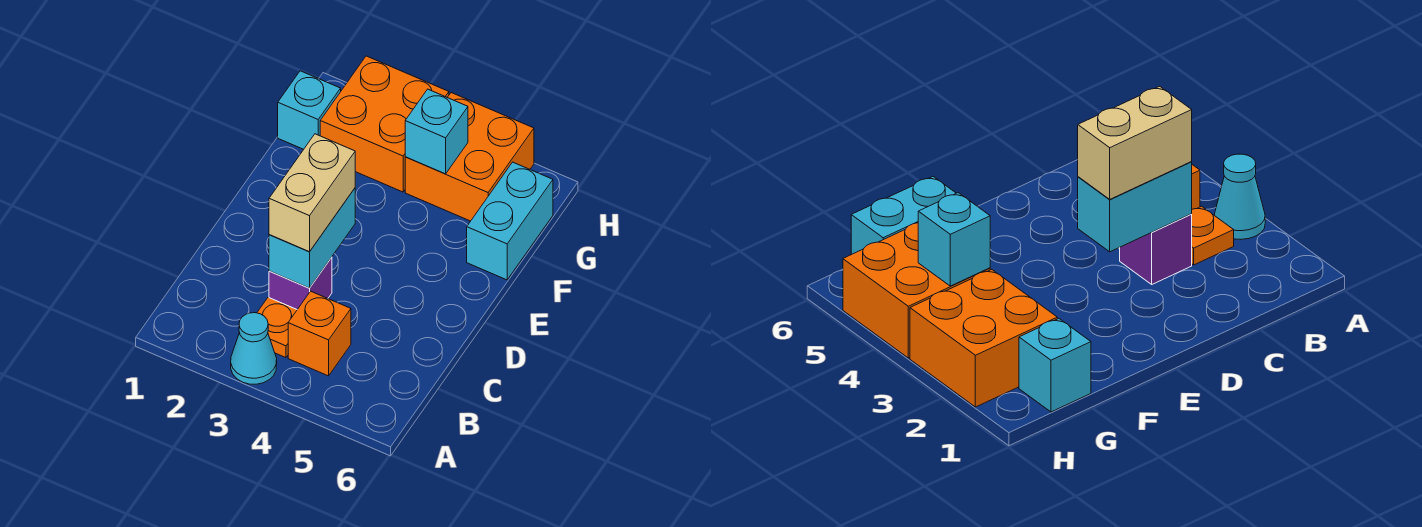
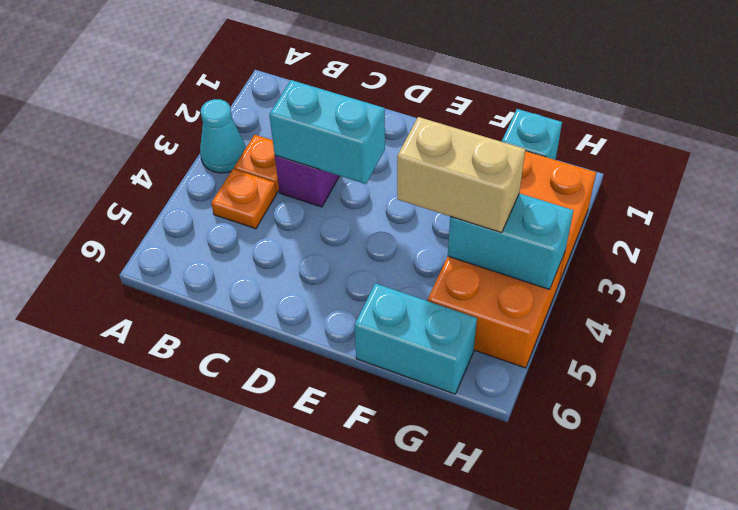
orange brick B4 level 1 -> orange plate B4 level 1
tan brick C3:D3 level 3 -> tan brick F4:G4 level 3
cyan brick G4 level 2 -> cyan brick G4:H4 level 2

